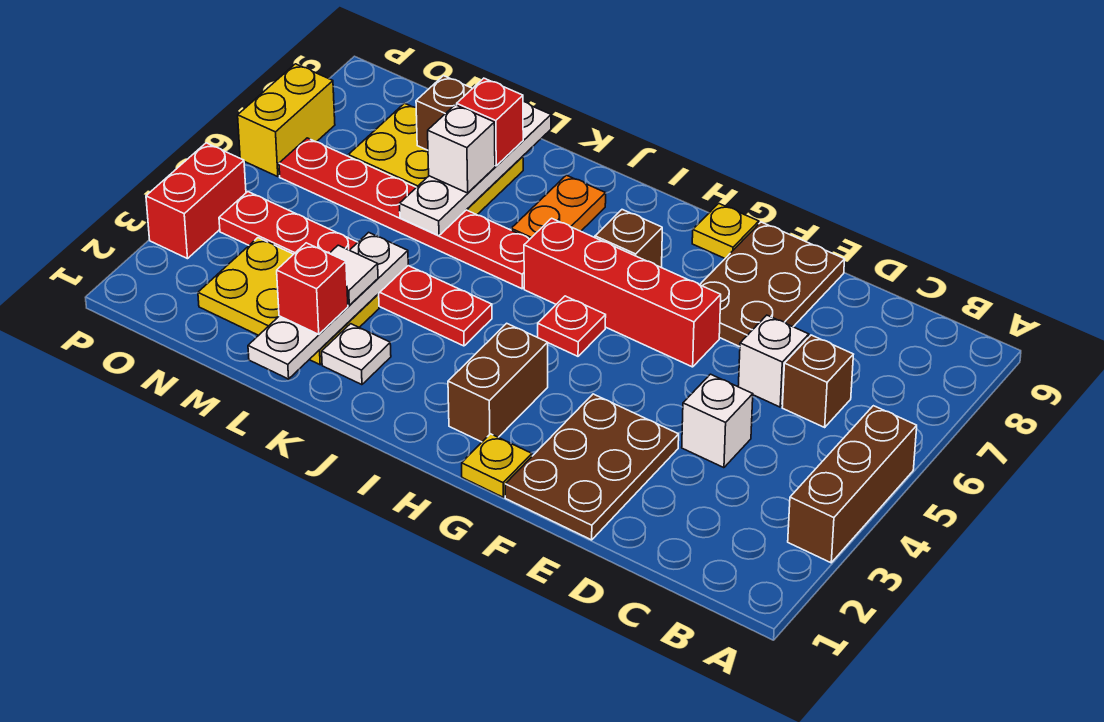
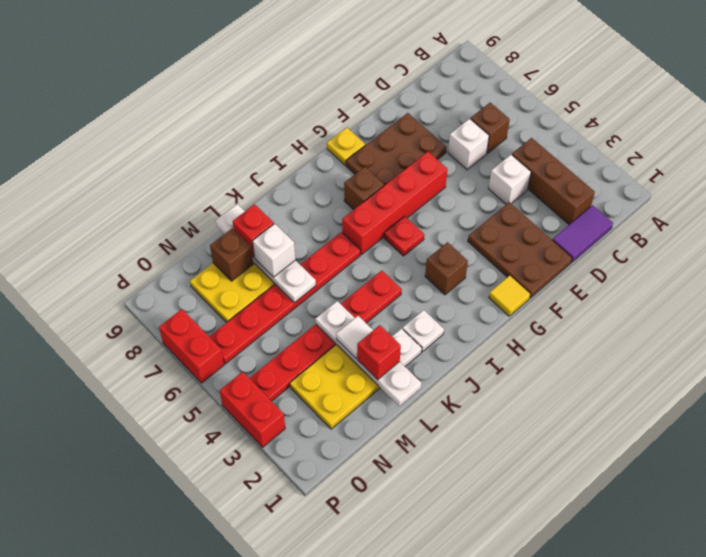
brown brick A3:A5 level 1 -> brown brick C2:C4 level 1
none -> purple tile C1:D1 level 1
brown plate E7:F9 level 1 -> brown plate E7:G8 level 1
yellow plate G1 level 1 -> yellow tile G1 level 1
brown brick H2:H3 level 1 -> brown brick H3 level 1
none -> white plate J2 level 1
orange plate J7:J8 level 1 -> none
yellow brick P6:P7 level 1 -> red brick P6:P7 level 1

